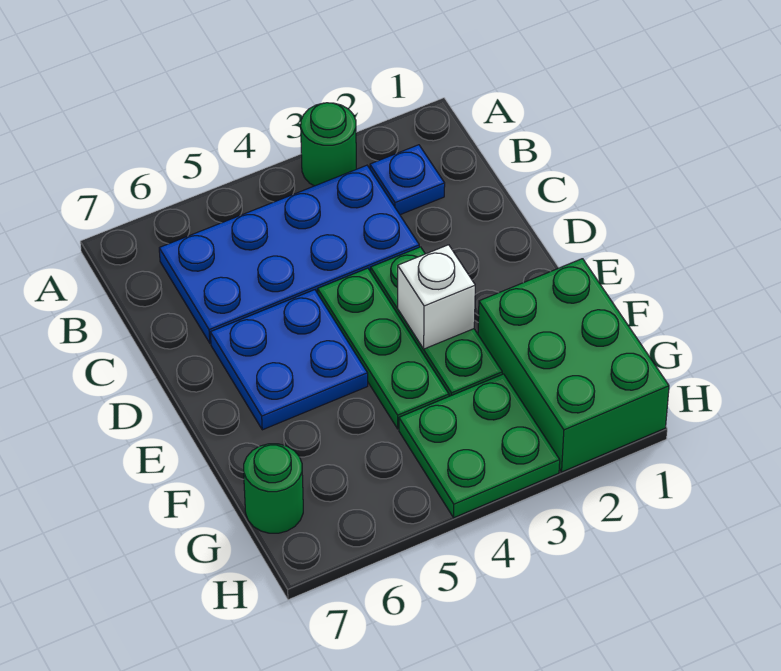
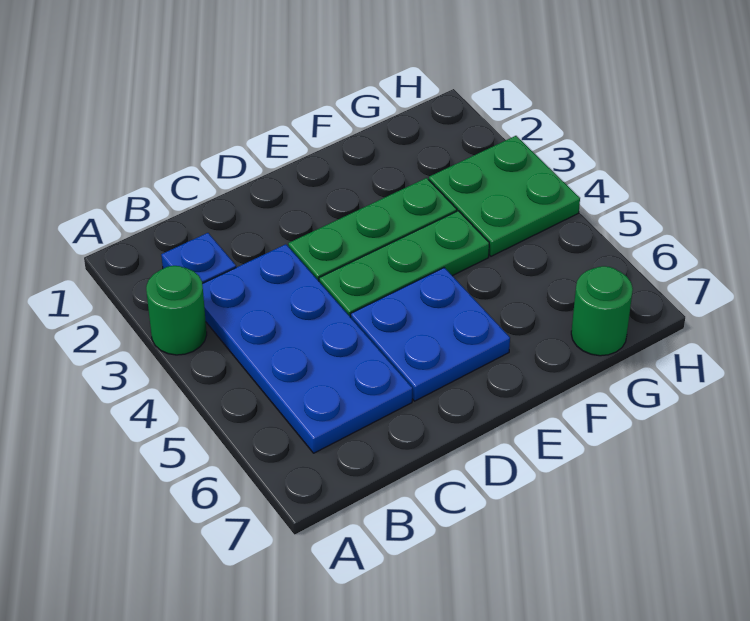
white brick E3 level 2 -> none
green brick F1:H2 level 1 -> none

